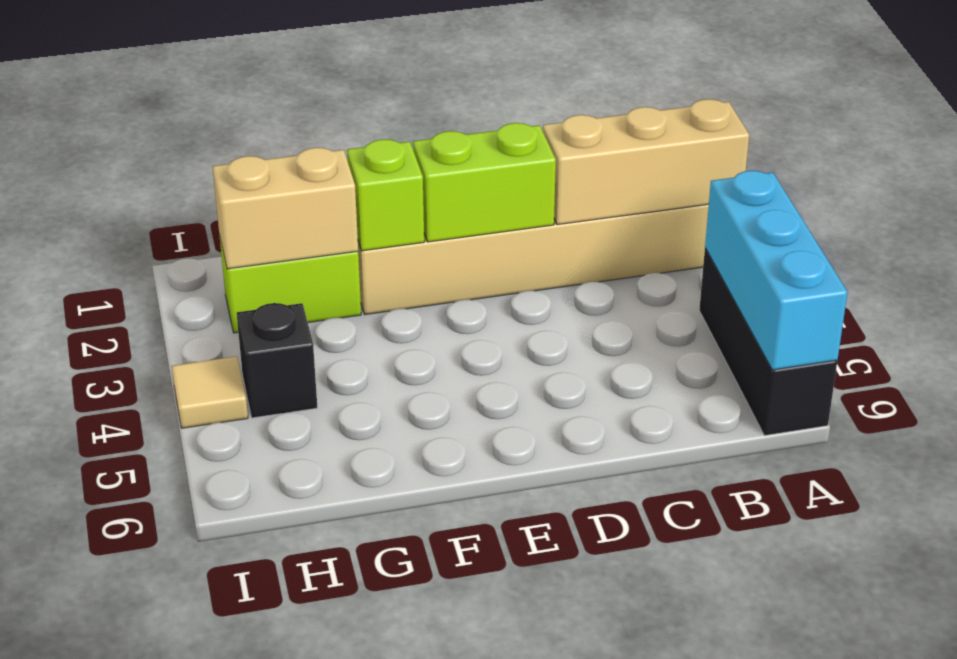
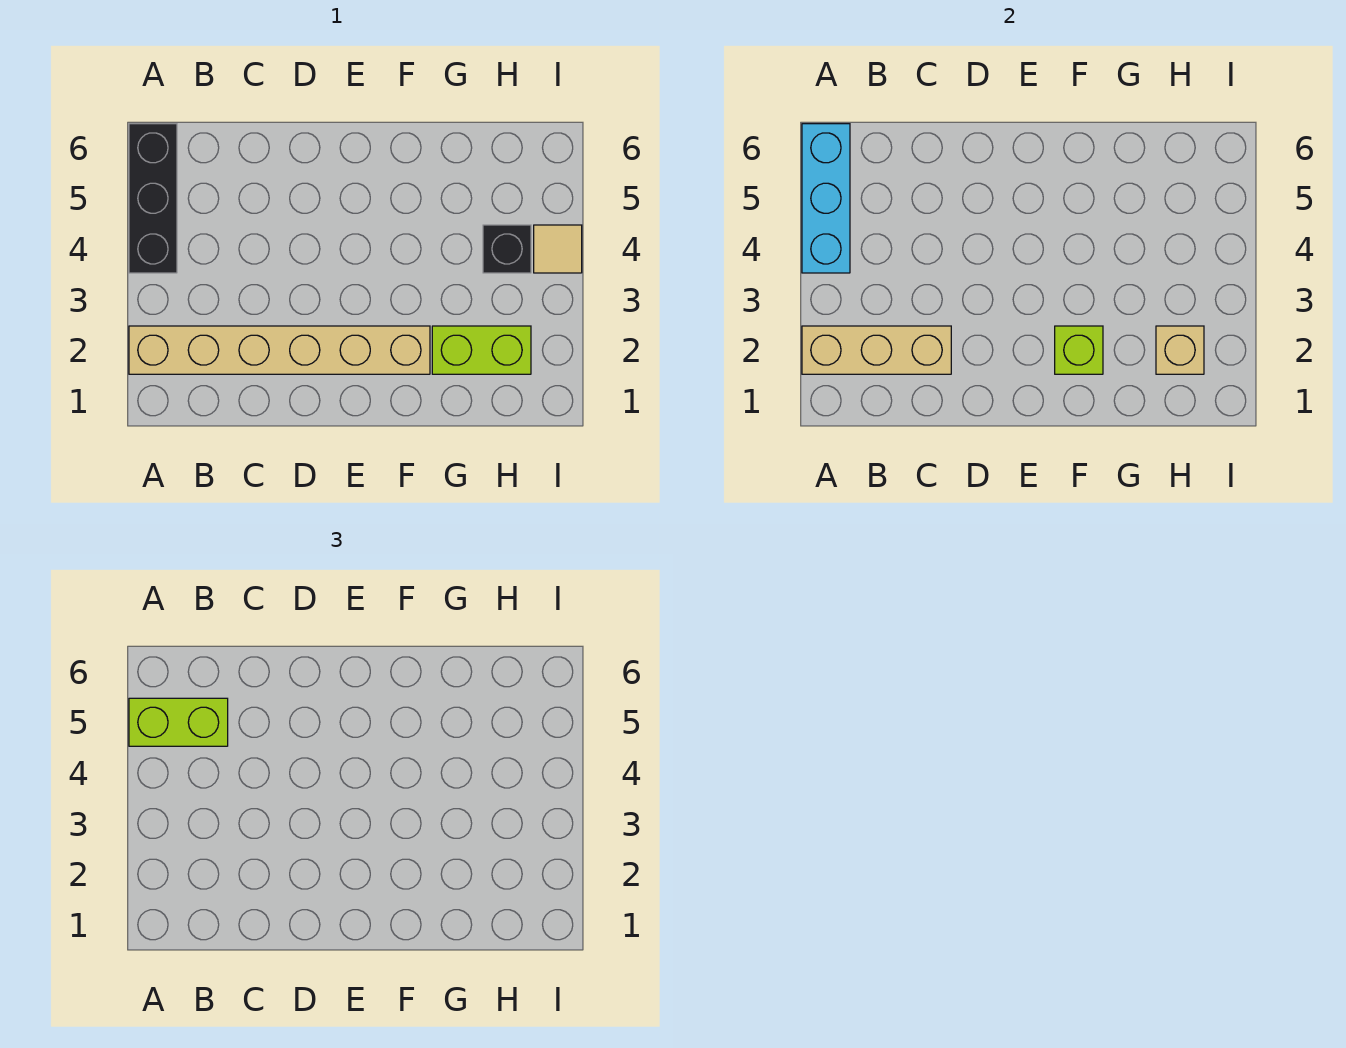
lime brick D2:E2 level 2 -> lime brick A5:B5 level 3
tan brick G2:H2 level 2 -> tan brick H2 level 2

